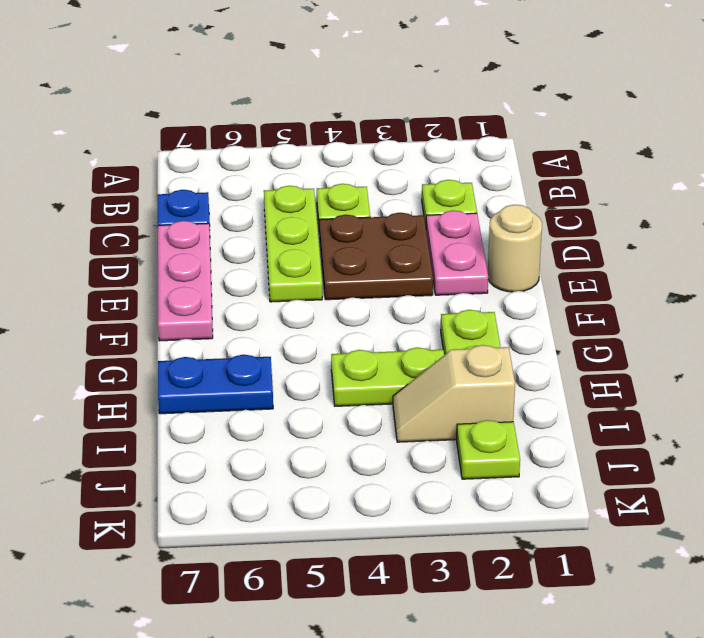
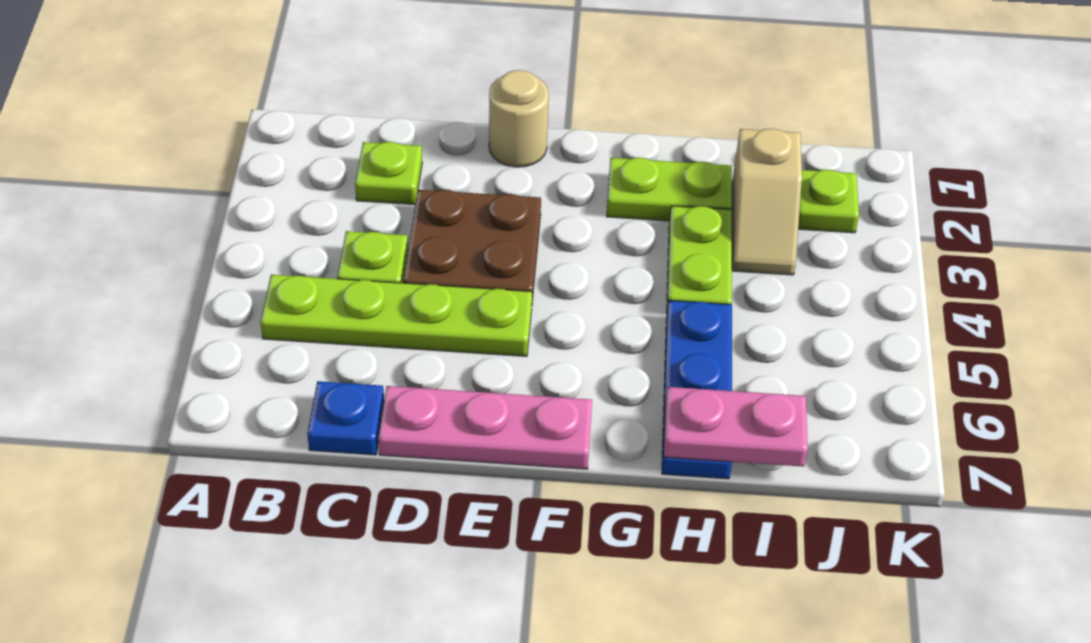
lime plate C5:E5 level 1 -> lime plate B5:E5 level 1
pink plate D2:E2 level 1 -> pink plate H7:I7 level 2
blue plate H6:H7 level 1 -> blue plate H5:H7 level 1

